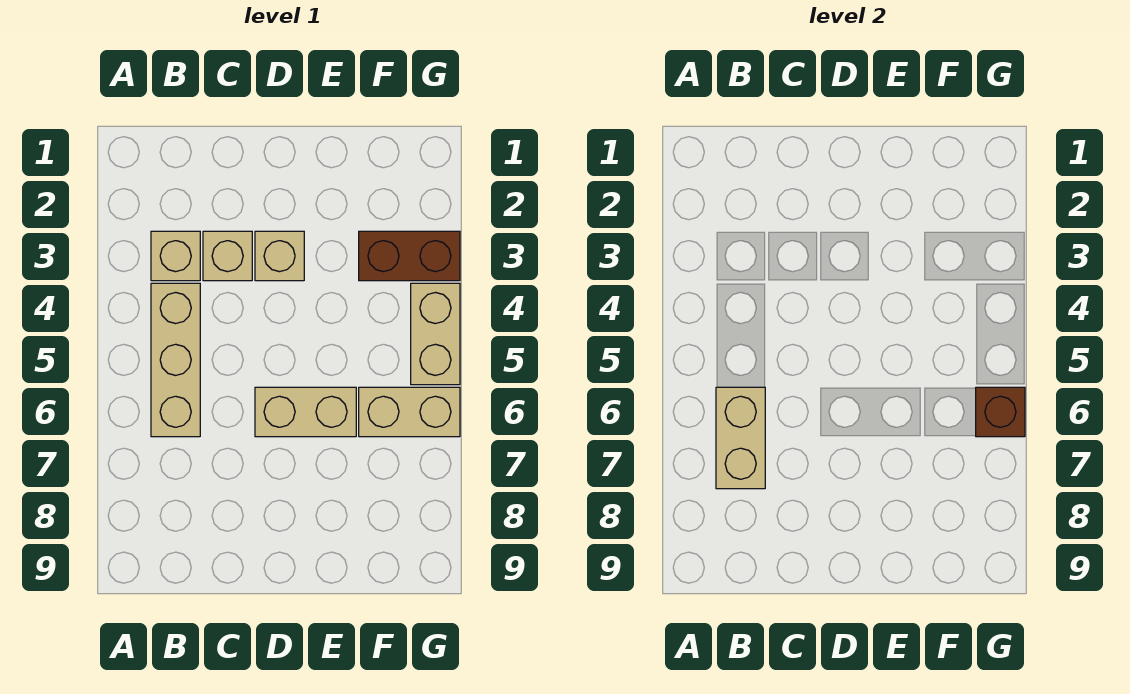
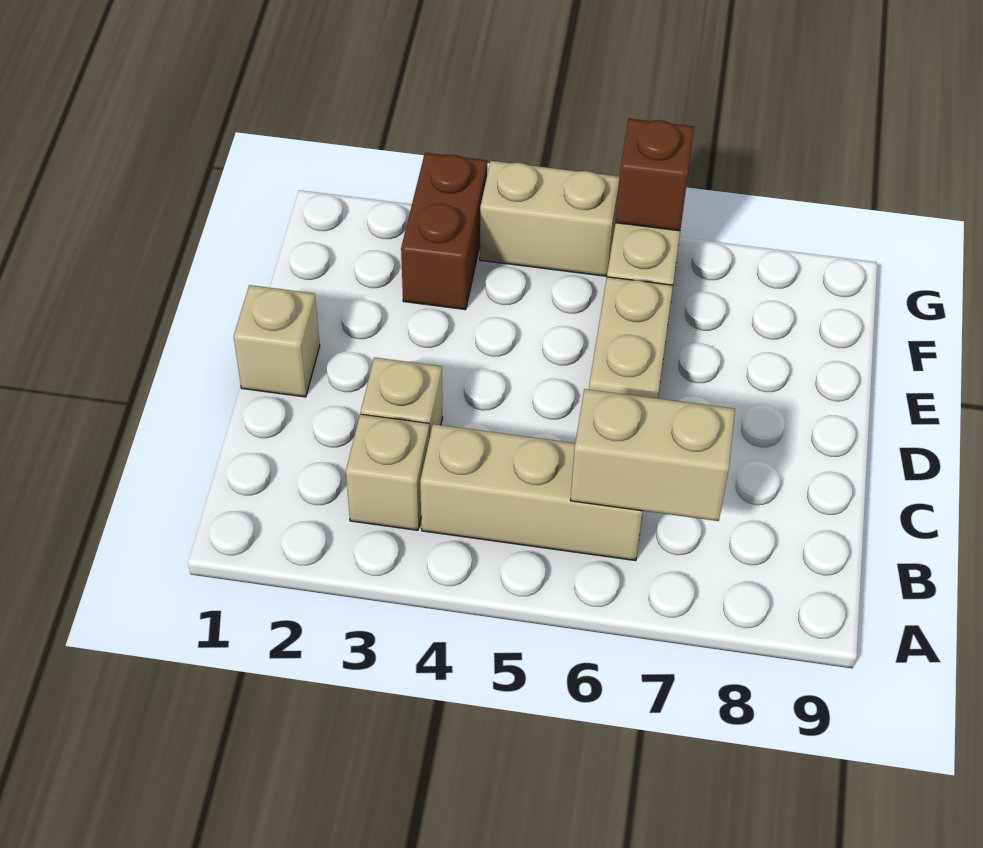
tan brick D3 level 1 -> tan brick D1 level 1

